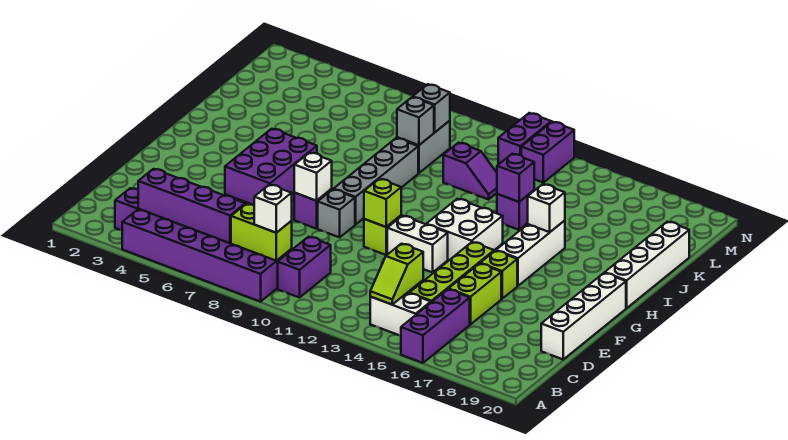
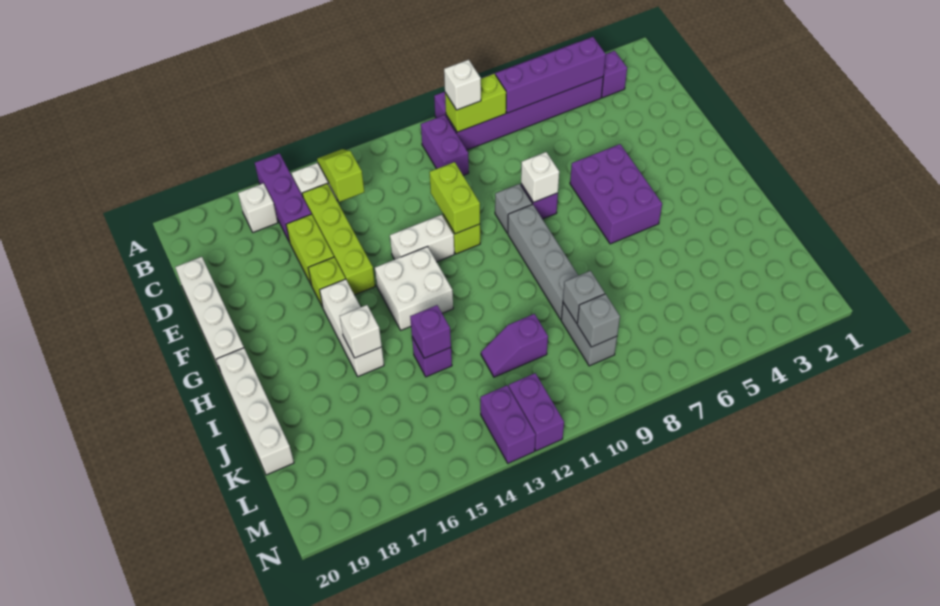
none -> white brick B17 level 1
lime brick F11 level 2 -> lime brick E11:F11 level 2

